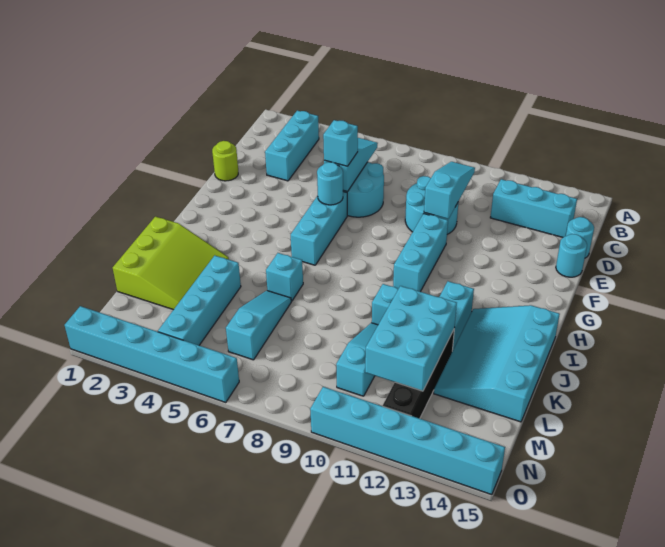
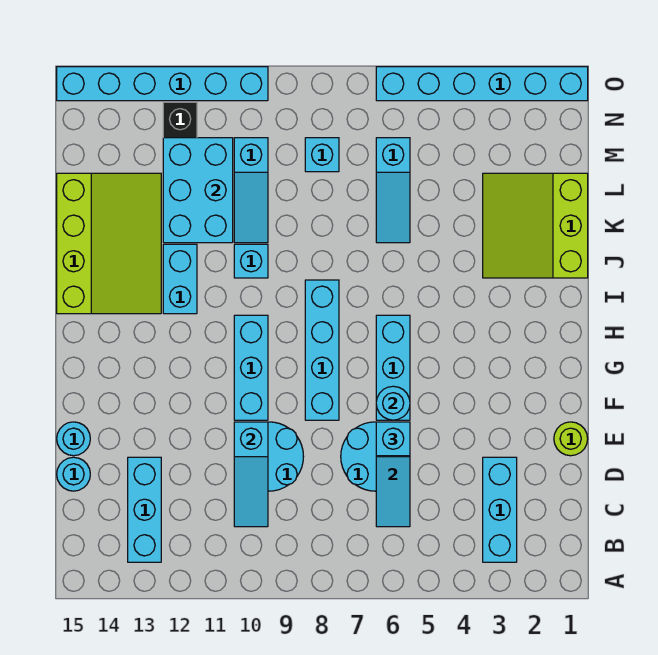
cyan brick C12:C14 level 1 -> cyan brick B13:D13 level 1
cyan slope I13:L15 level 1 top 15 -> lime slope I13:L15 level 1 top 15
cyan brick J6 level 1 -> cyan brick M8 level 1
cyan brick K4:N4 level 1 -> cyan brick F8:I8 level 1

